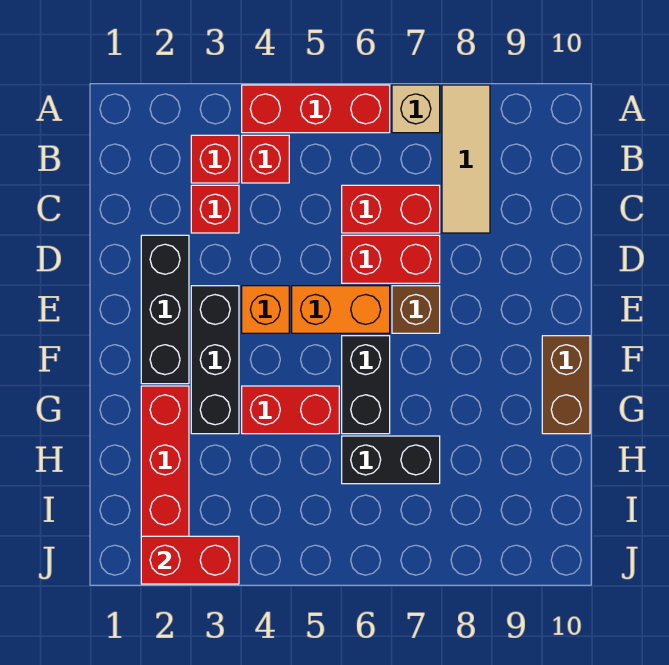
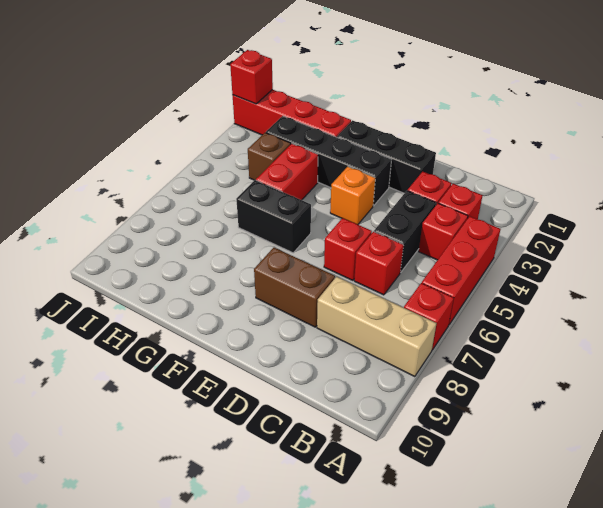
tan brick A7 level 1 -> red brick A7 level 1
tan tile A8:C8 level 1 -> tan brick A8:C8 level 1
red brick C6:C7 level 1 -> red brick C6 level 1
red brick D6:D7 level 1 -> red brick D6 level 1
black brick E3:G3 level 1 -> black brick E3:H3 level 1
orange brick E5:E6 level 1 -> none
brown brick E7 level 1 -> brown brick H4 level 1
brown brick F10:G10 level 1 -> brown brick D8:E8 level 1
black brick H6:H7 level 1 -> black brick C4:C5 level 1
red brick J2:J3 level 2 -> red brick J2 level 2

